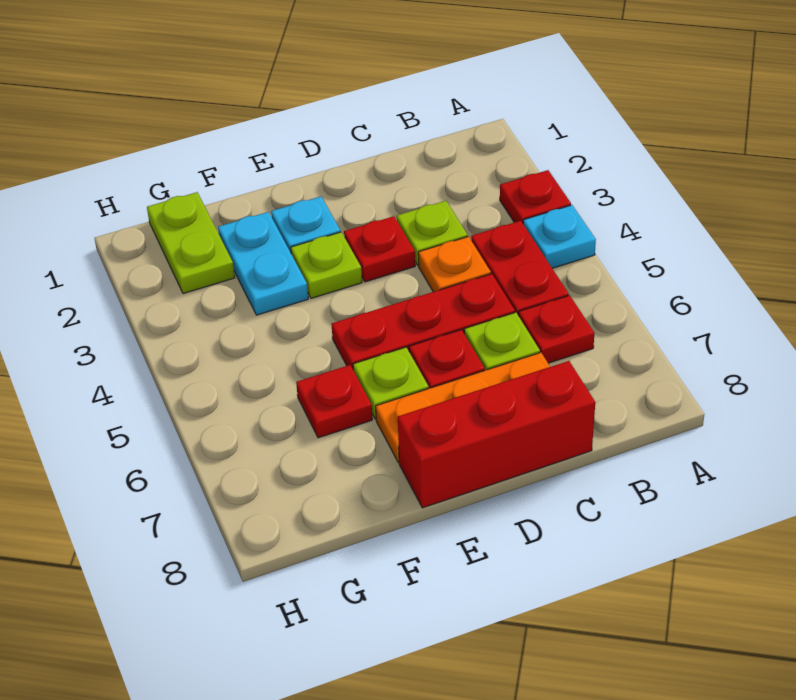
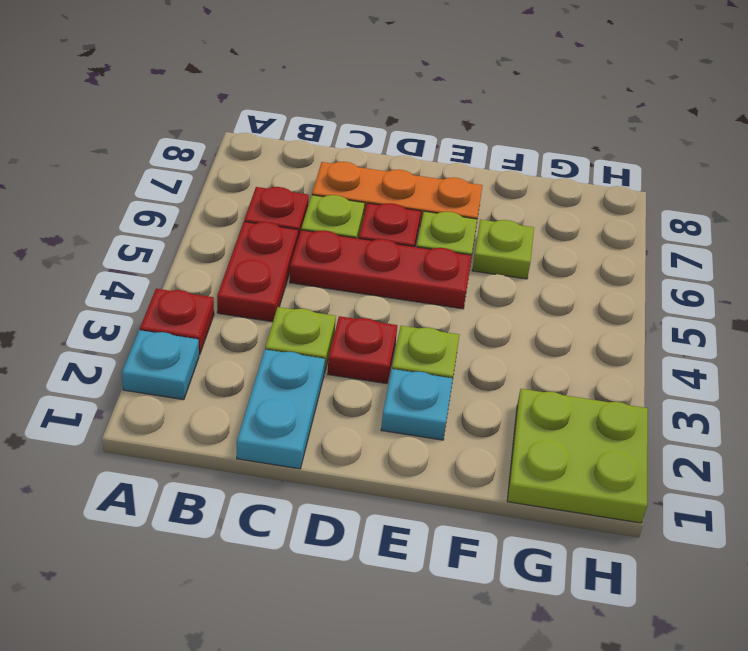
cyan plate A4 level 1 -> cyan plate A2 level 1
orange plate C4 level 1 -> none
red brick C8:E8 level 1 -> none
cyan plate F2:F3 level 1 -> cyan plate C1:C2 level 1
red plate F6 level 1 -> lime plate F6 level 1
lime plate G1:G2 level 1 -> lime plate G1:H2 level 1

